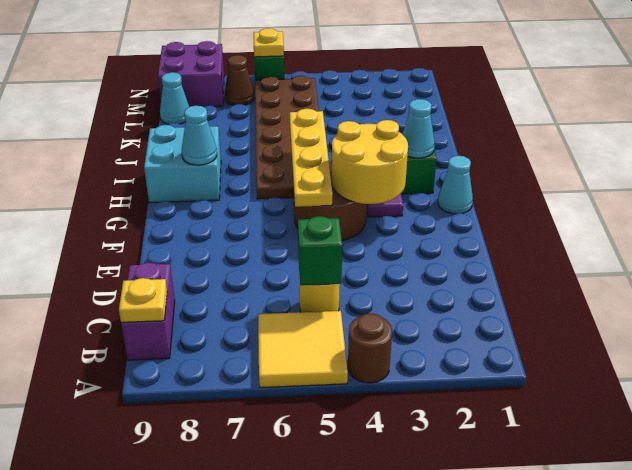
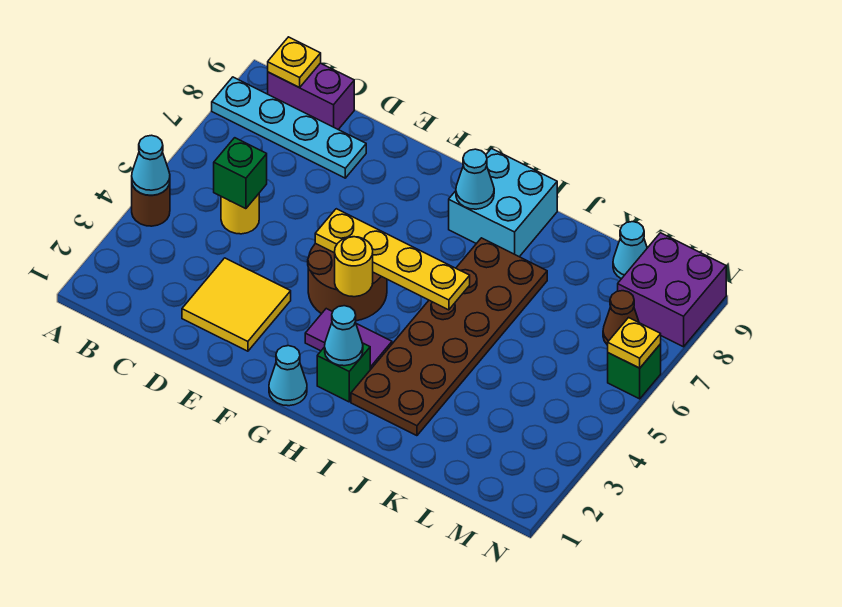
none -> cyan cone A4 level 2
yellow tile A5:B6 level 1 -> yellow tile D2:E3 level 1
none -> cyan plate A8:D8 level 1
yellow round brick F3:G4 level 2 -> yellow round brick G4 level 2
brown plate H5:M6 level 1 -> brown plate I2:J7 level 1

